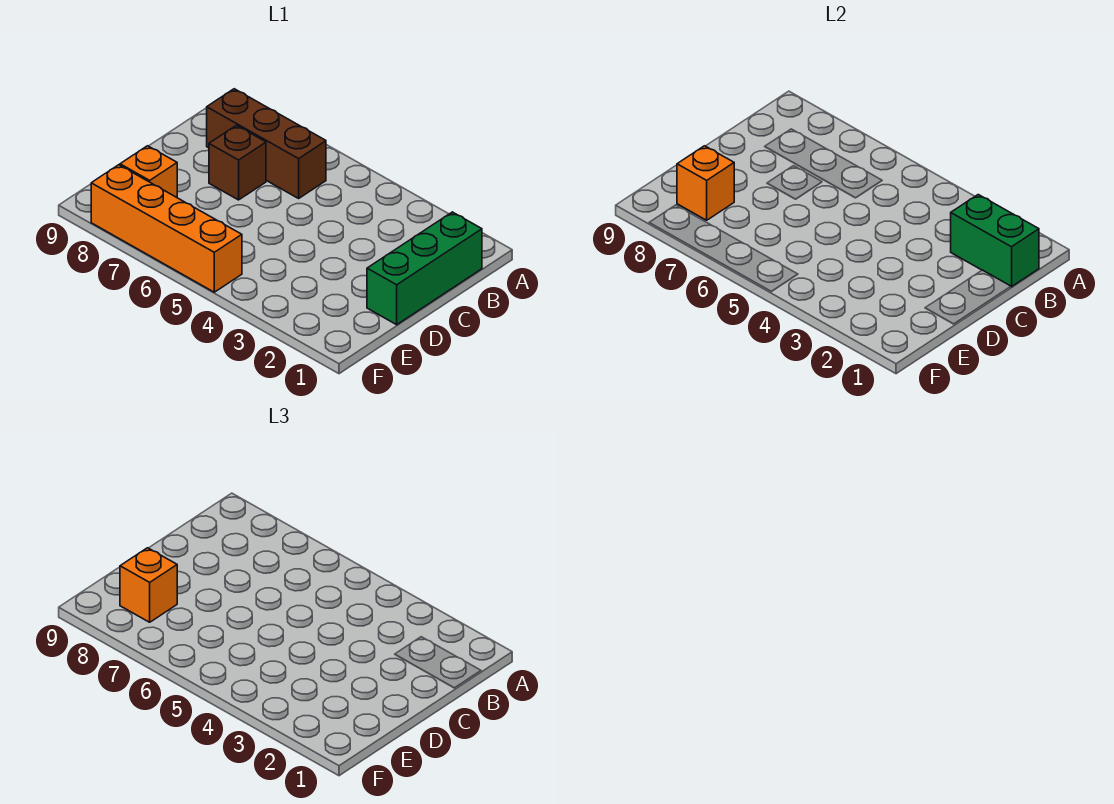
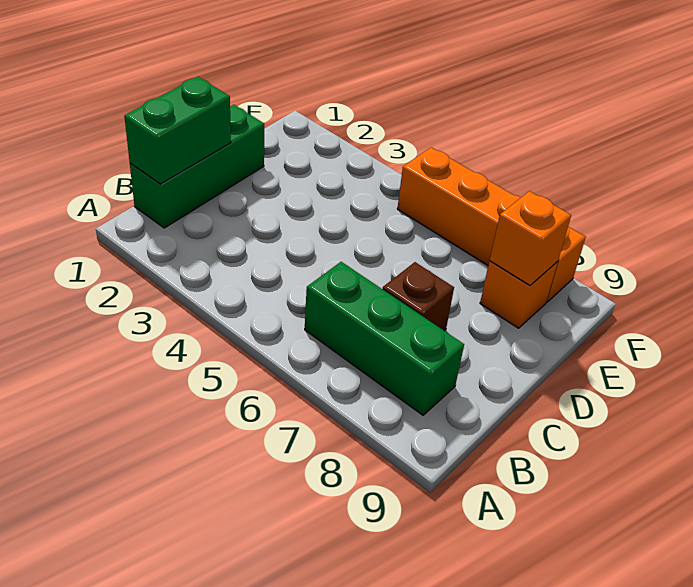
green brick B1:B2 level 2 -> green brick B1:C1 level 2
brown brick B6:B8 level 1 -> green brick B6:B8 level 1
orange brick E8 level 3 -> none

